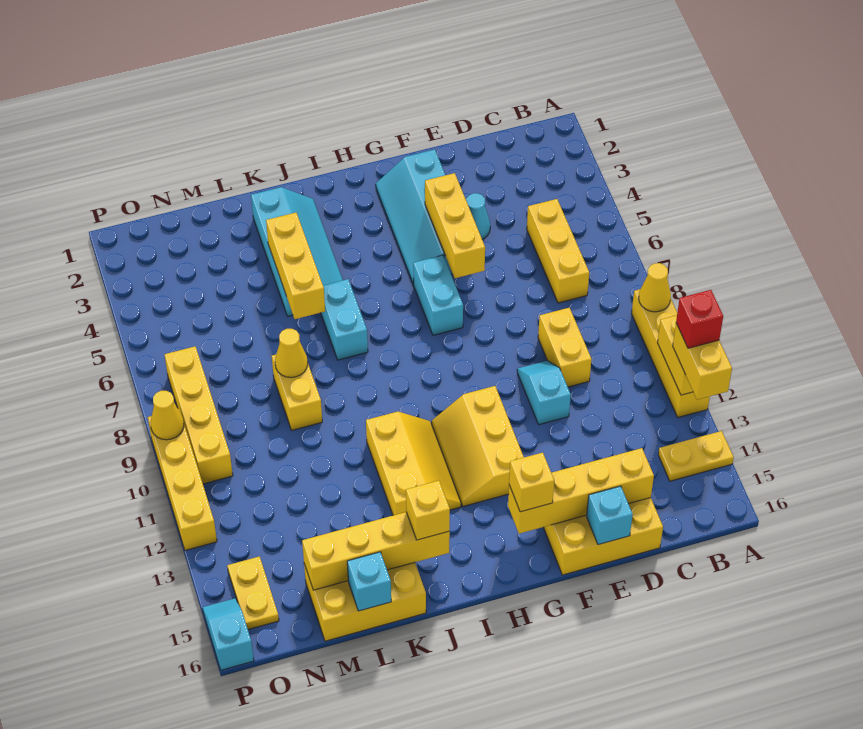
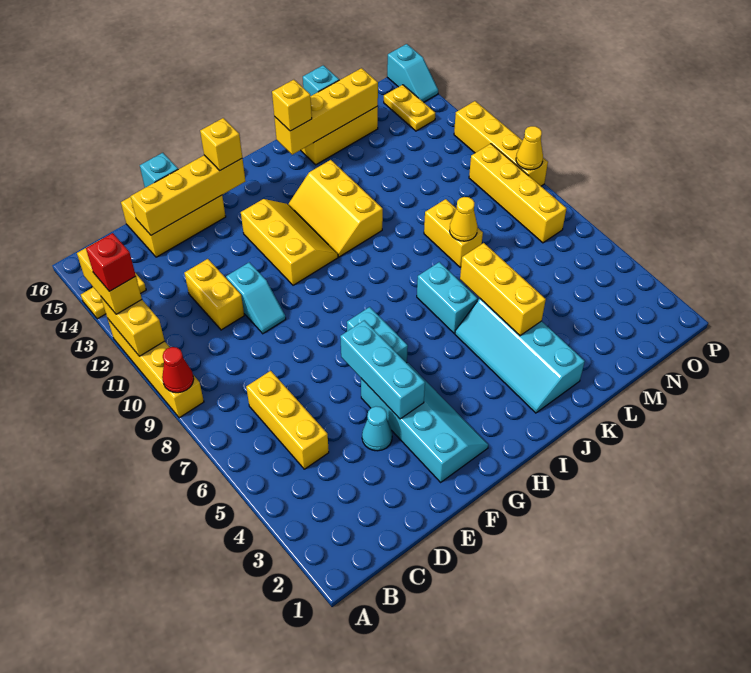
yellow cone A9 level 2 -> red cone A9 level 2
yellow brick D9:D10 level 1 -> yellow brick D11:D12 level 1
yellow brick F4:F6 level 2 -> cyan brick F4:F6 level 2

